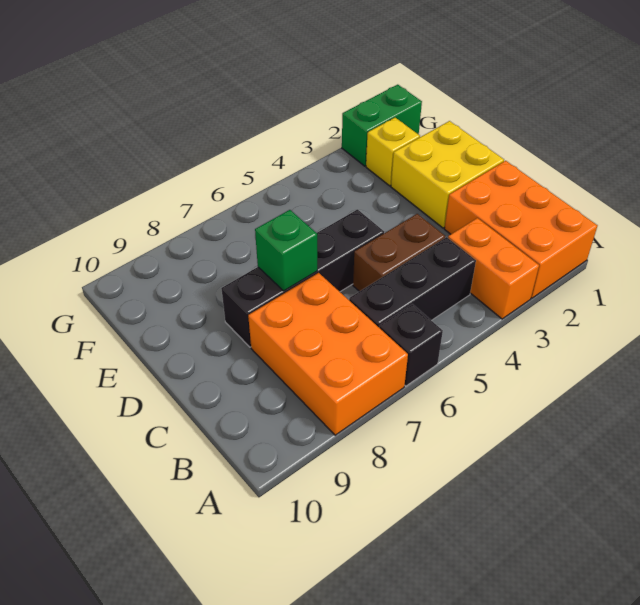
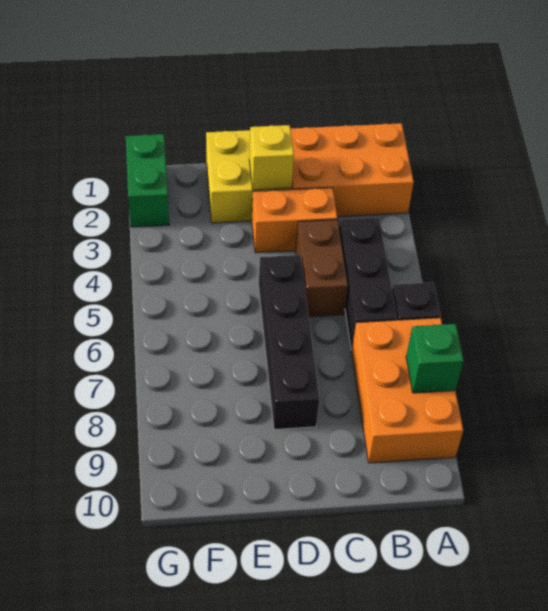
orange brick A3:B3 level 1 -> orange brick C3:D3 level 1
orange brick A7:C8 level 1 -> orange brick A7:B9 level 1
green brick D7 level 2 -> green brick A8 level 2
yellow brick F2 level 1 -> yellow brick D2 level 2

